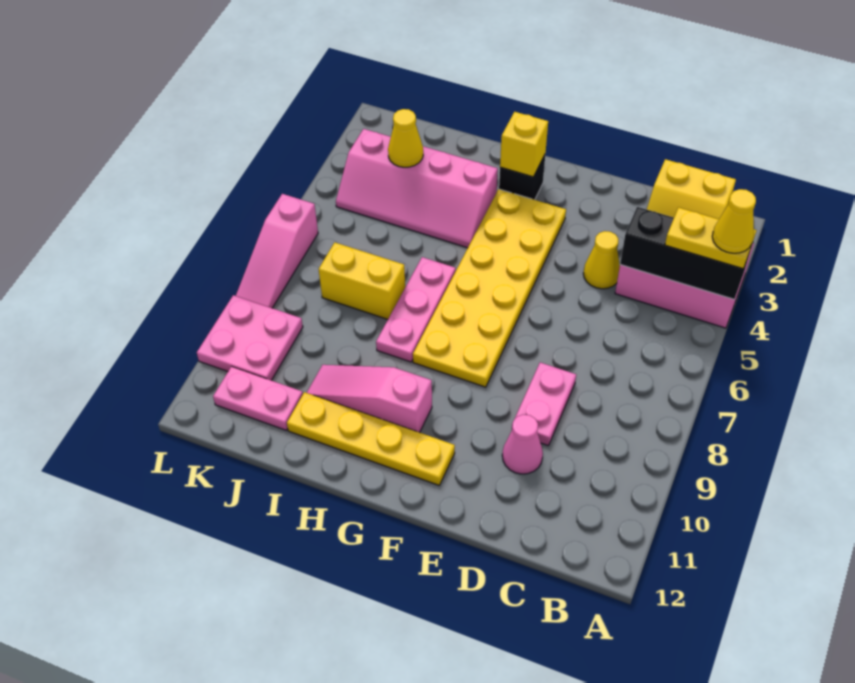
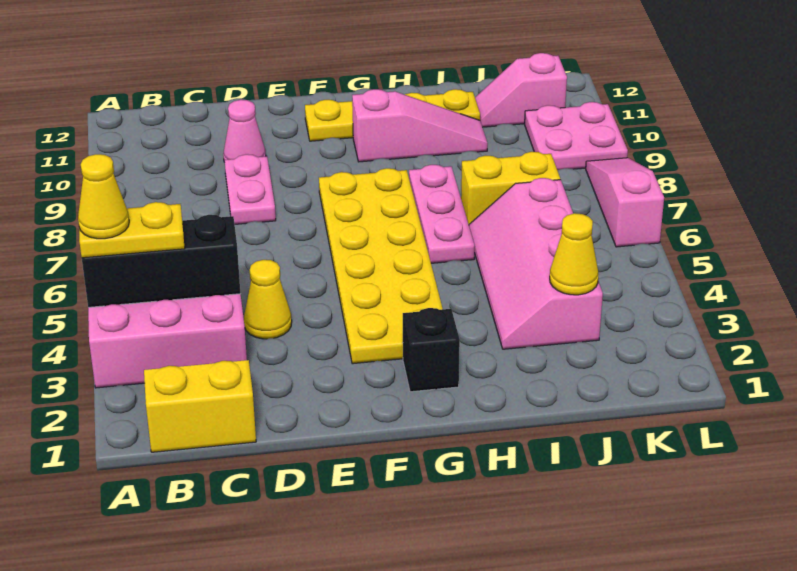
yellow brick G2 level 2 -> none
pink slope H3:K4 level 1 top 3 -> pink slope I3:J6 level 1 top J
pink plate J11:K11 level 1 -> pink slope J11:K11 level 1 top K

